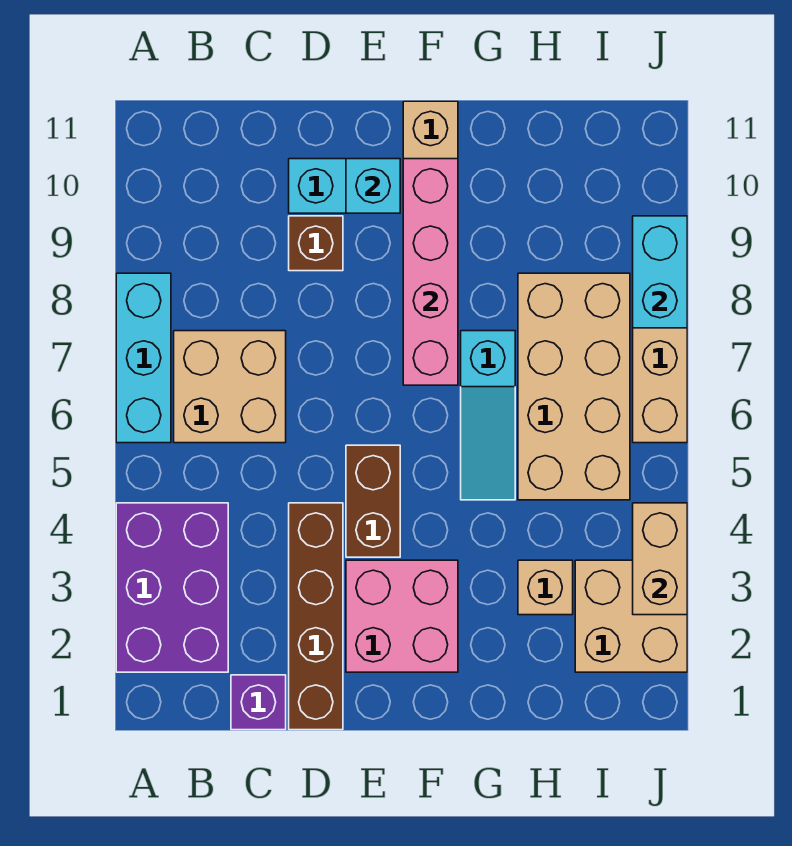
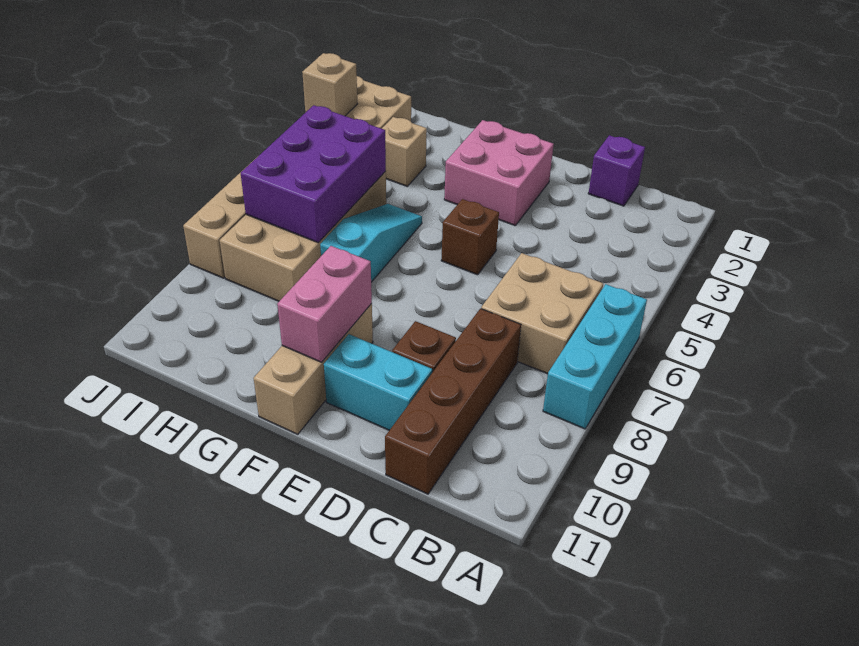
purple brick A2:B4 level 1 -> purple brick H5:I7 level 2
brown brick D1:D4 level 1 -> brown brick C8:C11 level 1
brown brick E4:E5 level 1 -> brown brick E5 level 1
cyan brick E10 level 2 -> none
pink brick F7:F10 level 2 -> pink brick F9:F10 level 2
tan brick J3:J4 level 2 -> tan brick J3 level 2
cyan brick J8:J9 level 2 -> none

